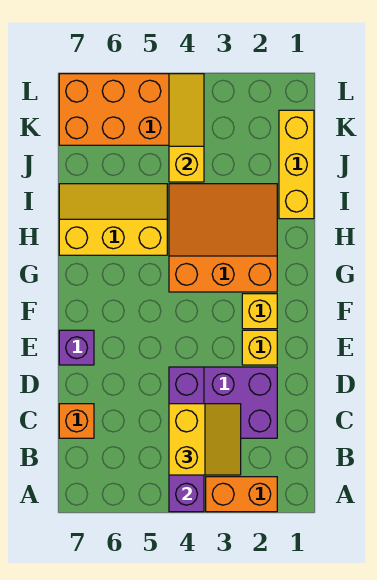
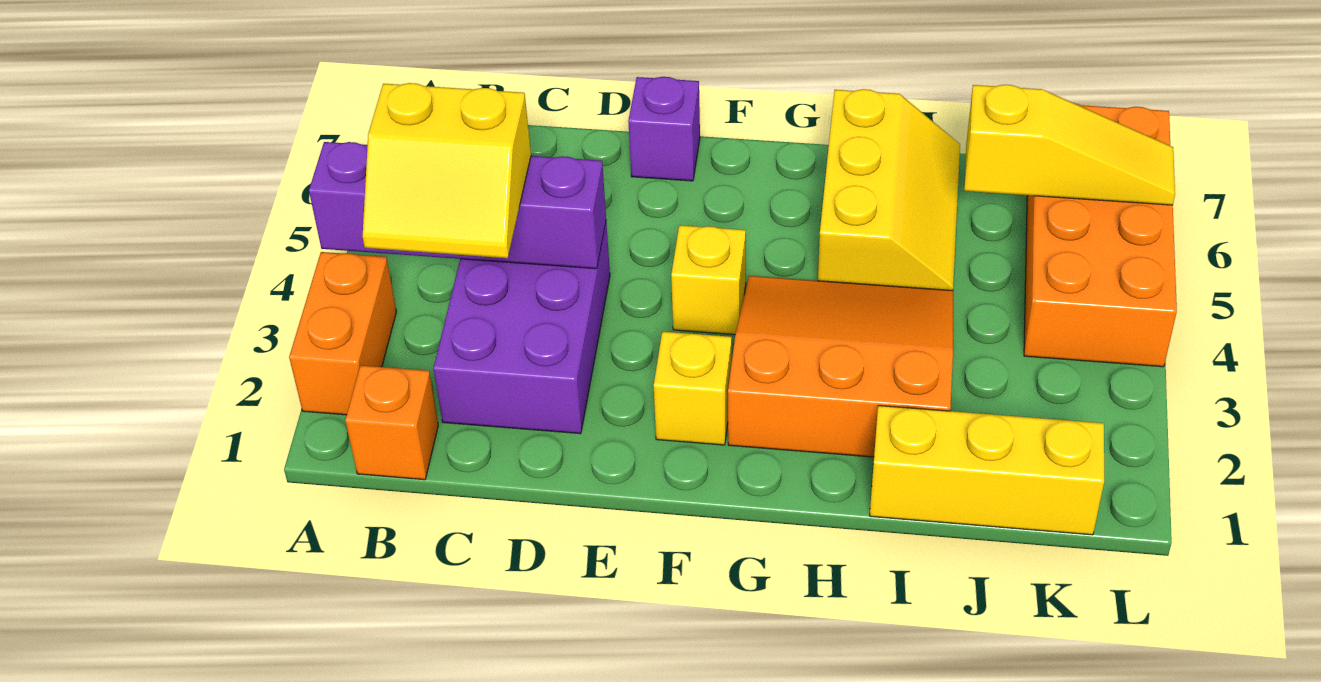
orange brick C7 level 1 -> orange brick B1 level 1
yellow brick E2 level 1 -> yellow brick F4 level 1
orange slope G2:I4 level 1 top G -> orange slope G2:I4 level 1 top 2
yellow slope J4:L4 level 2 top J -> yellow slope J6:L6 level 2 top J

